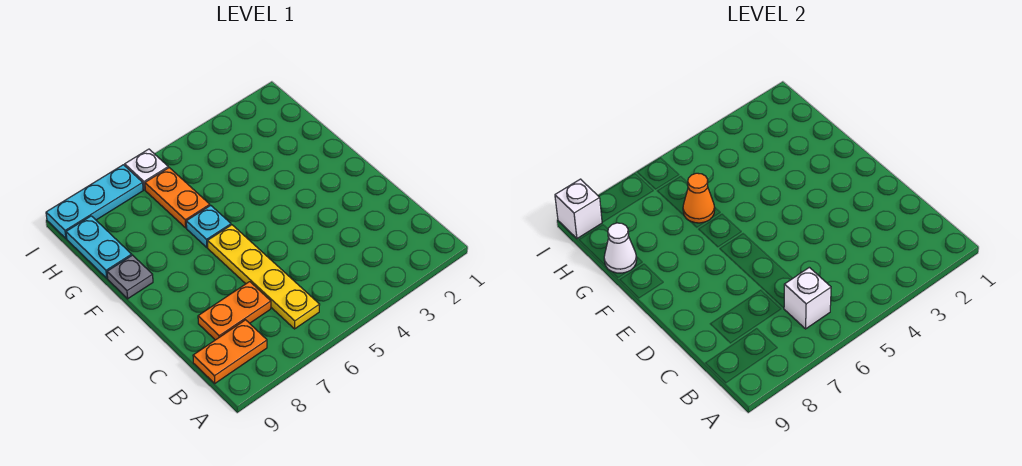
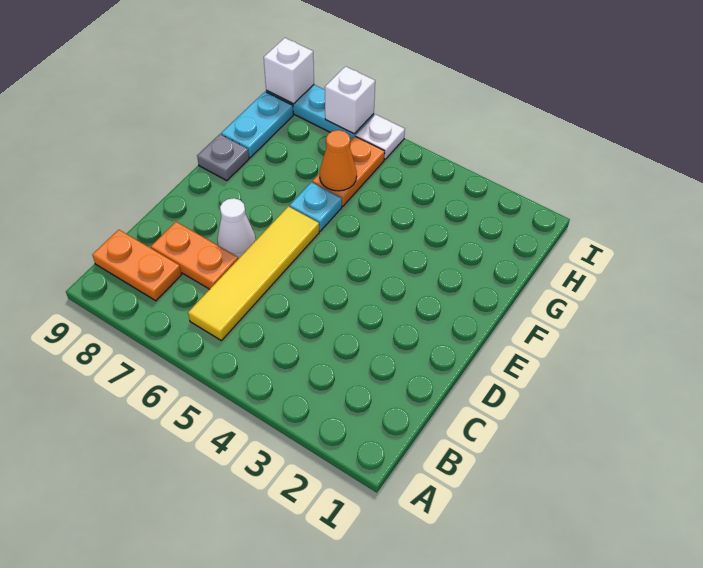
yellow plate B6:E6 level 1 -> yellow tile B6:E6 level 1
white brick B6 level 2 -> white brick I7 level 2
white cone G9 level 2 -> white cone D7 level 1

